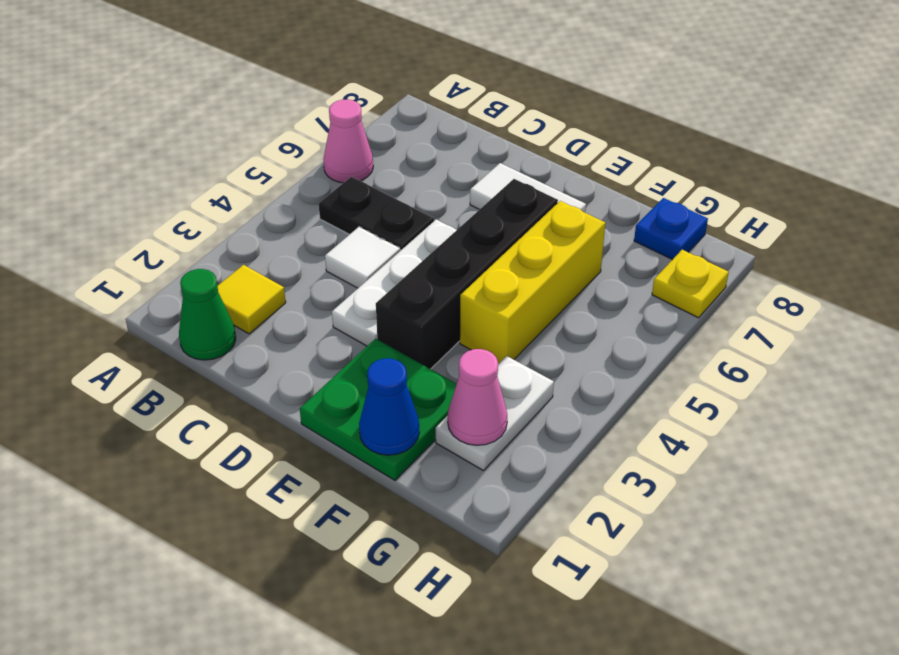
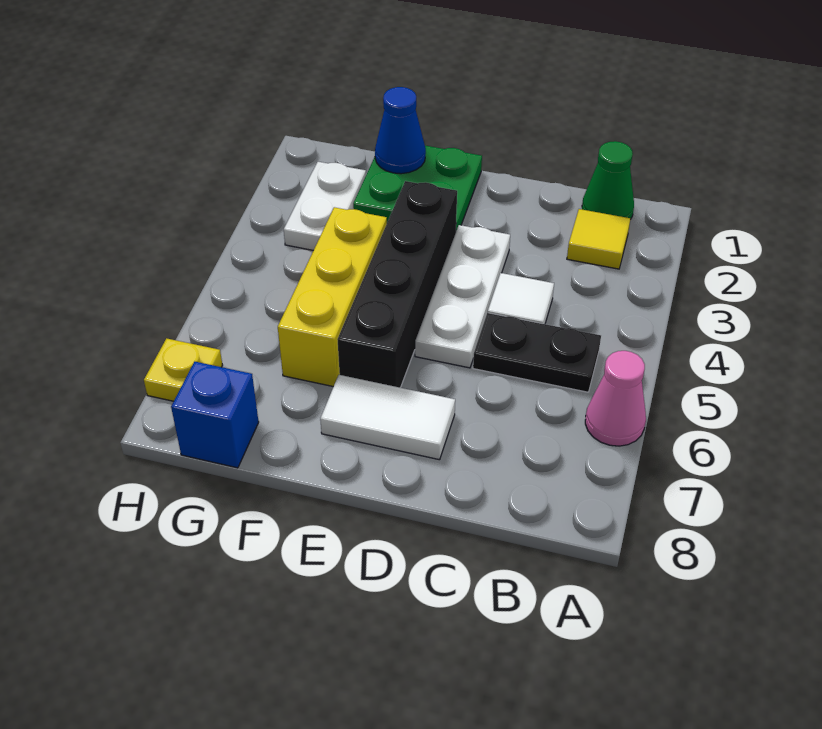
pink cone G2 level 2 -> none
blue plate G8 level 1 -> blue brick G8 level 1

